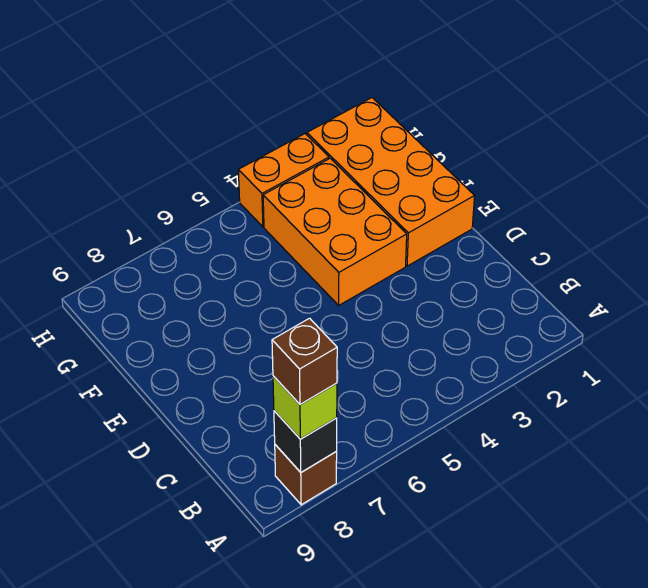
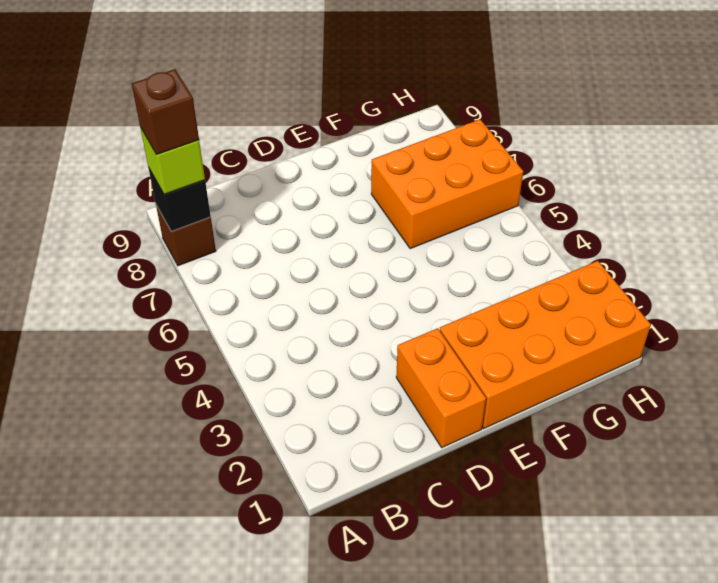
orange brick E3:G4 level 1 -> orange brick F6:H7 level 1
orange brick H3:H4 level 1 -> orange brick D1:D2 level 1

